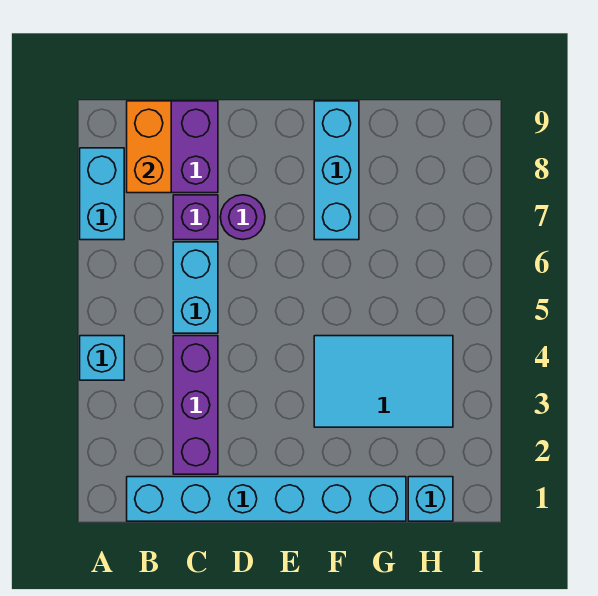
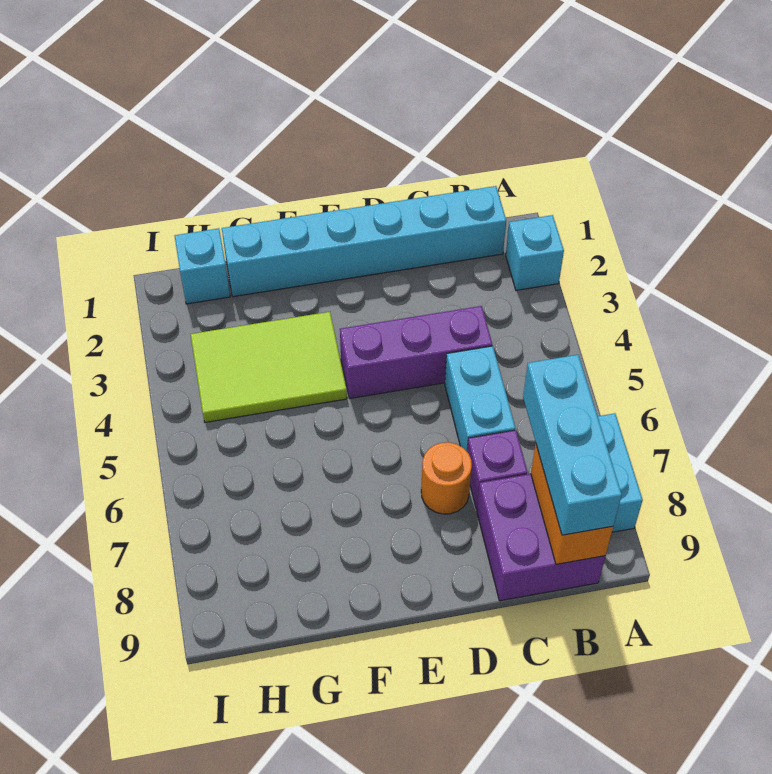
cyan brick A4 level 1 -> cyan brick A2 level 1
purple brick C2:C4 level 1 -> purple brick C4:E4 level 1
purple round brick D7 level 1 -> orange round brick D7 level 1
cyan tile F3:H4 level 1 -> lime tile F3:H4 level 1
cyan brick F7:F9 level 1 -> cyan brick B7:B9 level 3

